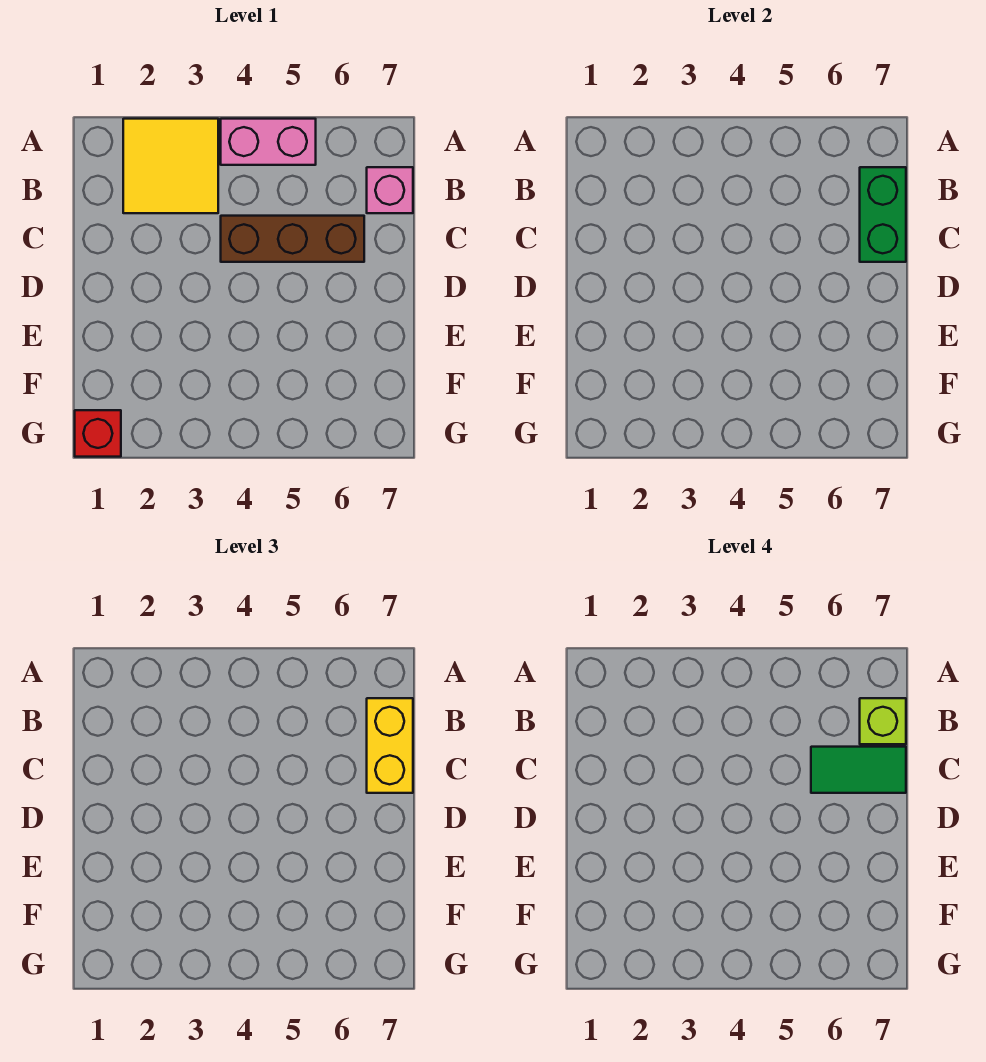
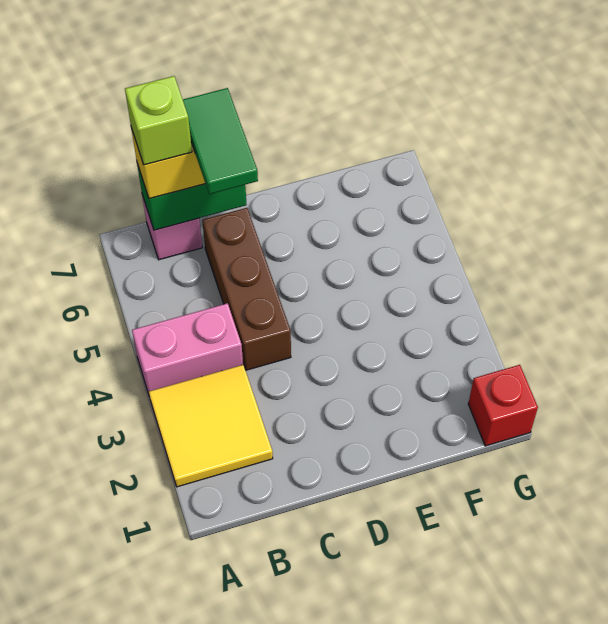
pink brick A4:A5 level 1 -> pink brick A4:B4 level 1

